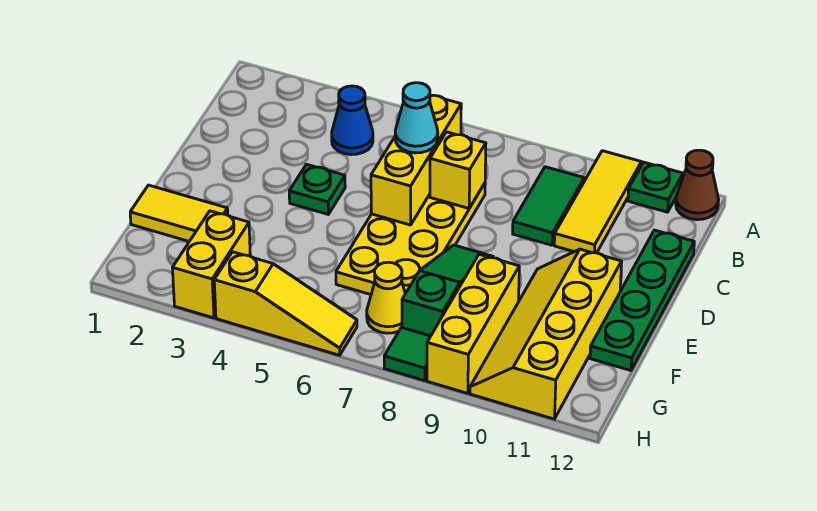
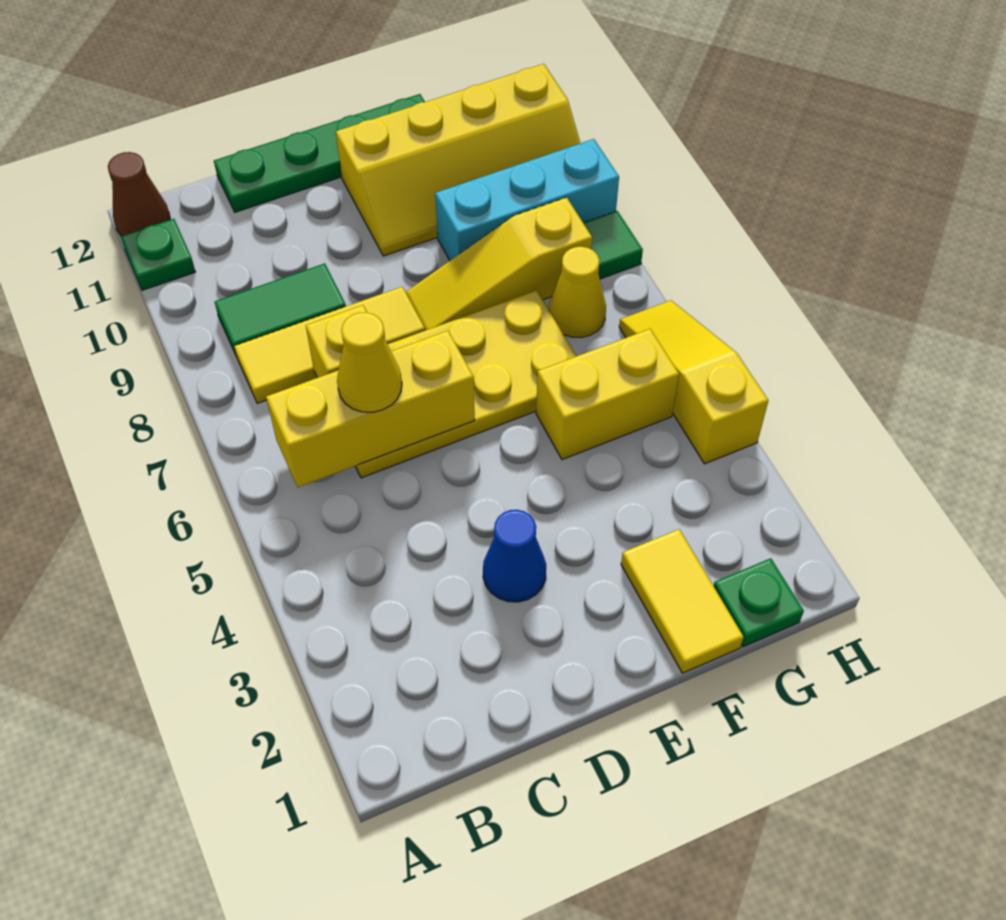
yellow tile A10:C10 level 1 -> yellow tile B8:D8 level 1
blue cone B4 level 1 -> blue cone D3 level 1
cyan cone C6 level 3 -> yellow cone C6 level 3
green plate D4 level 1 -> green plate G1 level 1
green slope E8:G8 level 1 top G -> yellow slope E8:G8 level 1 top G
yellow brick F9:H9 level 1 -> cyan brick F9:H9 level 1
yellow brick G3:H3 level 1 -> yellow brick F5:G5 level 1

